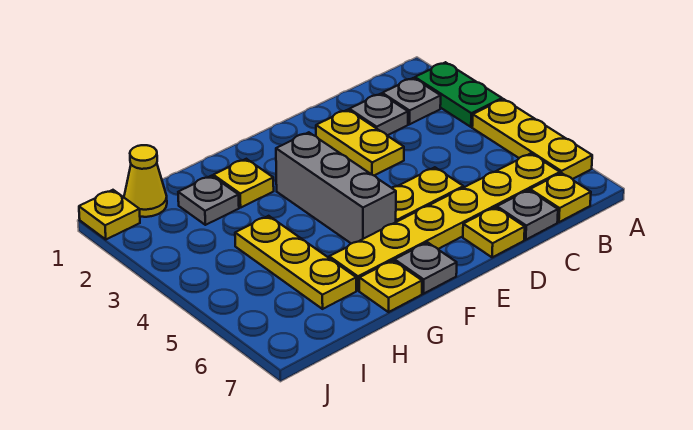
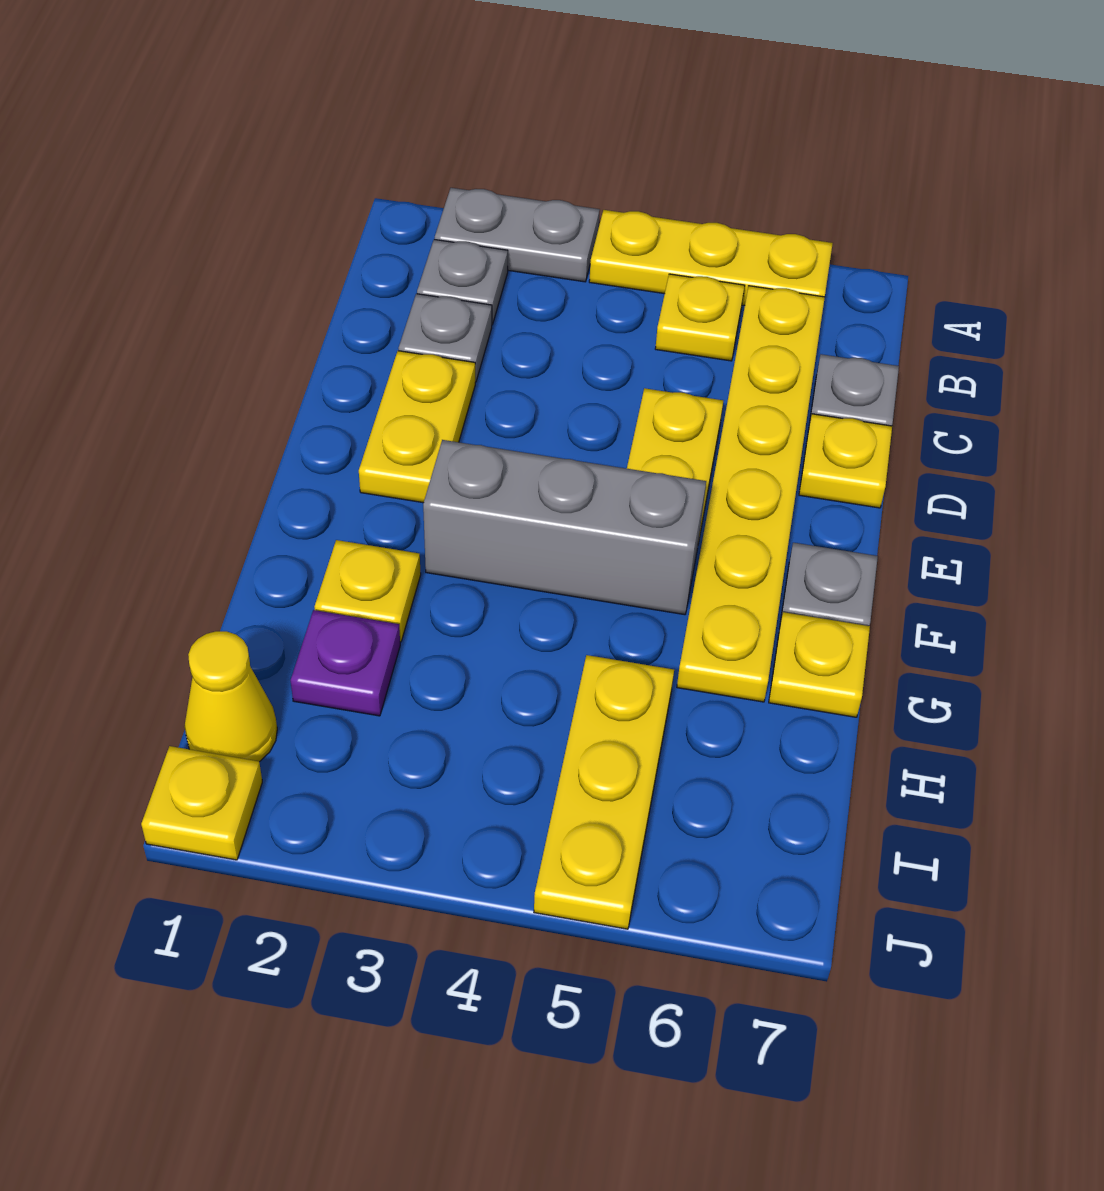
green plate A2:A3 level 1 -> grey plate A2:A3 level 1
yellow plate B7 level 1 -> yellow plate B5 level 1
yellow plate D2:D3 level 1 -> yellow plate D2:E2 level 1
grey plate H2 level 1 -> purple plate H2 level 1
yellow plate H4:H6 level 1 -> yellow plate H5:J5 level 1

